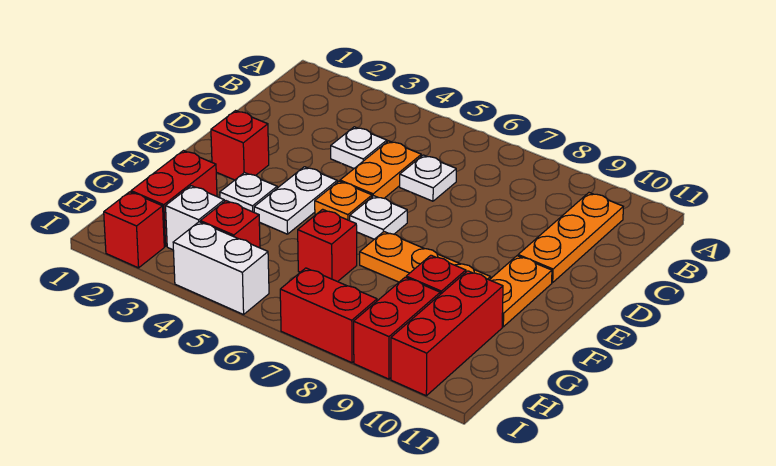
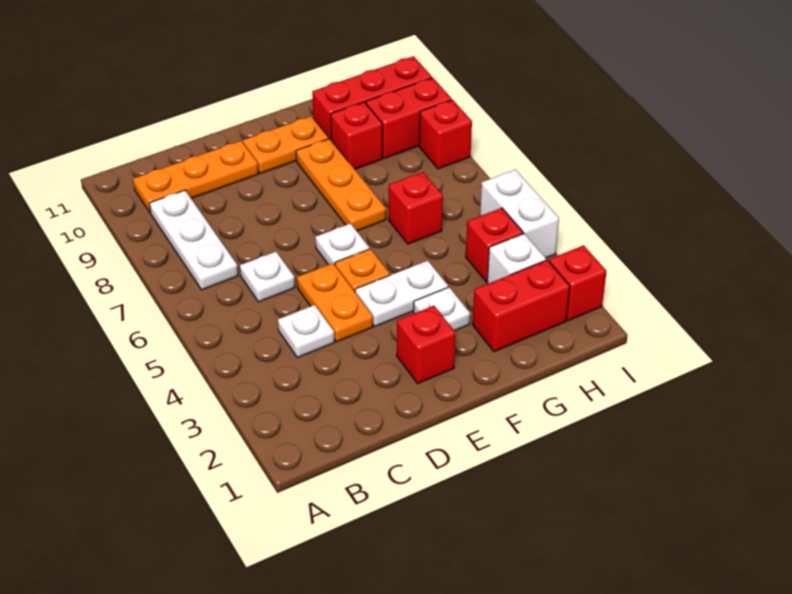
none -> white plate B7:B9 level 1
orange plate C5:D5 level 1 -> orange plate D4:D5 level 1
red brick I7:I8 level 1 -> red brick I8 level 1

